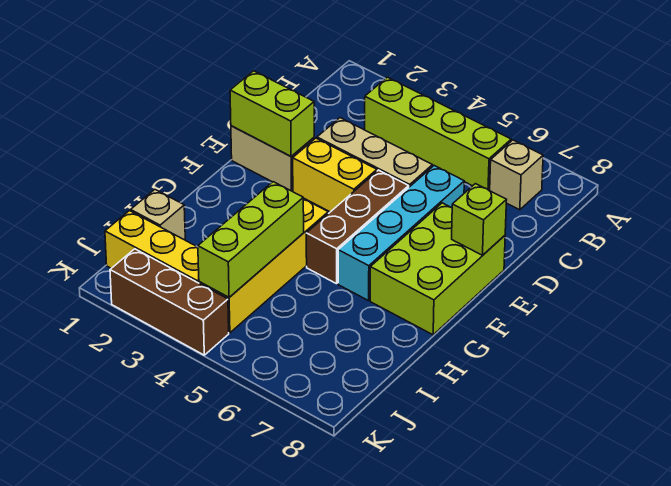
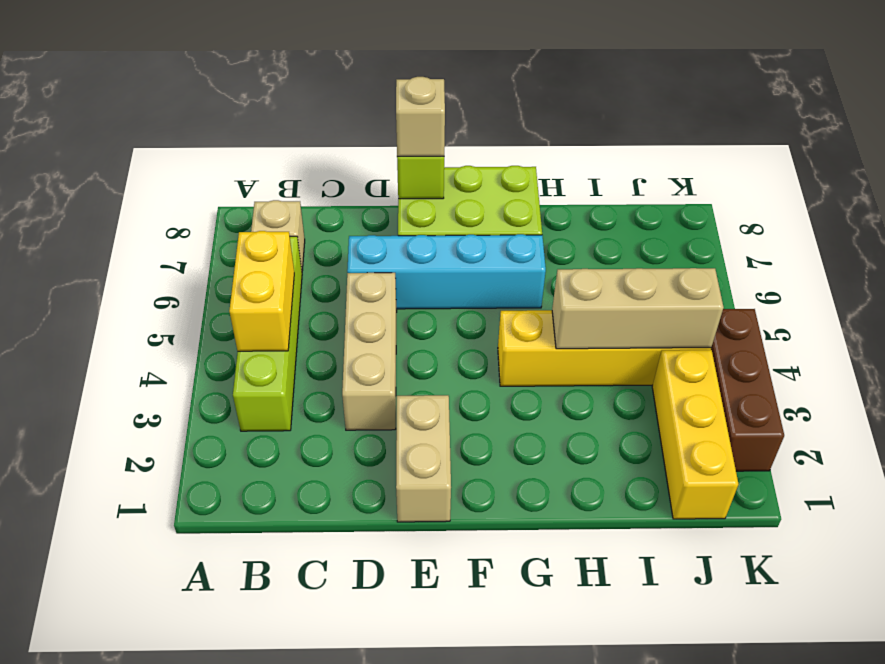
lime brick E1:E2 level 2 -> none
yellow brick E3:E4 level 1 -> yellow brick B4:B5 level 2
brown brick E5:G5 level 1 -> none
lime brick H4:J4 level 2 -> tan brick H4:J4 level 2
tan brick I1 level 1 -> tan brick E8 level 3

